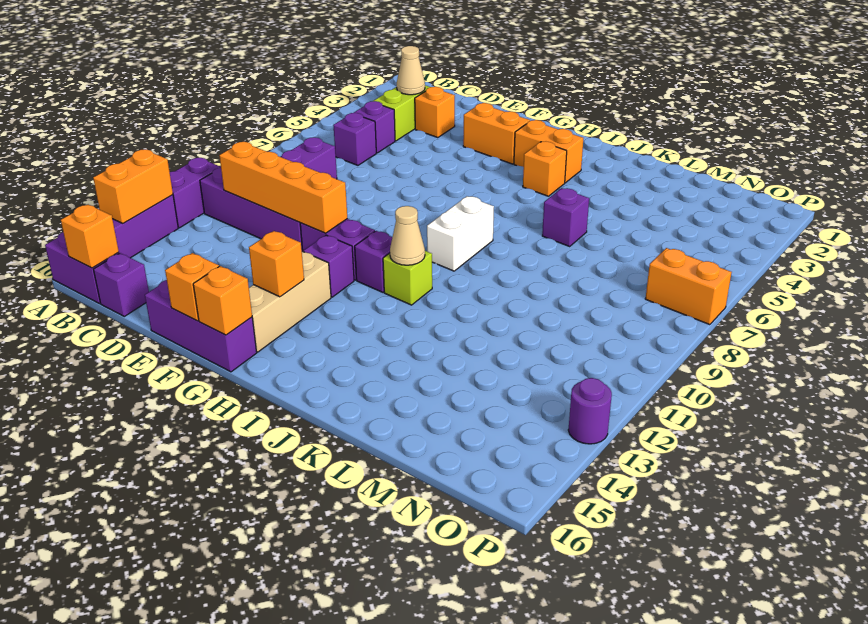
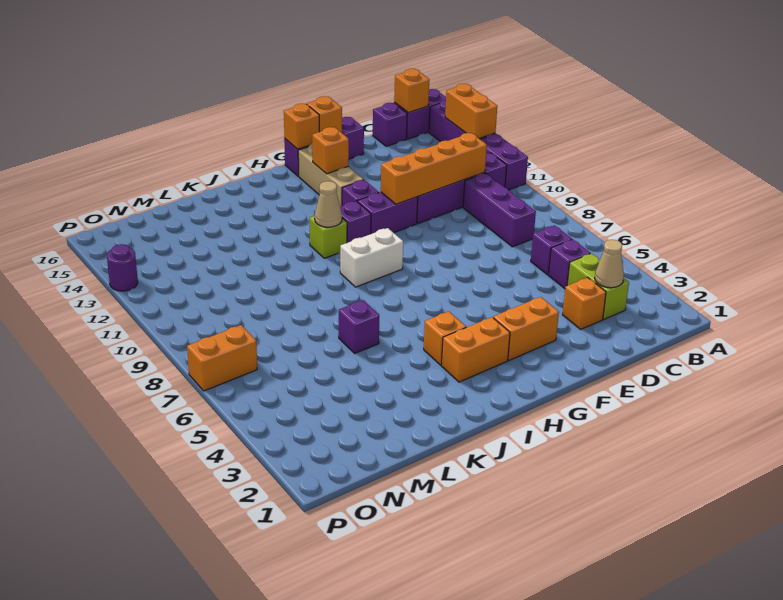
white brick I8:I9 level 1 -> white brick H9:I9 level 1

